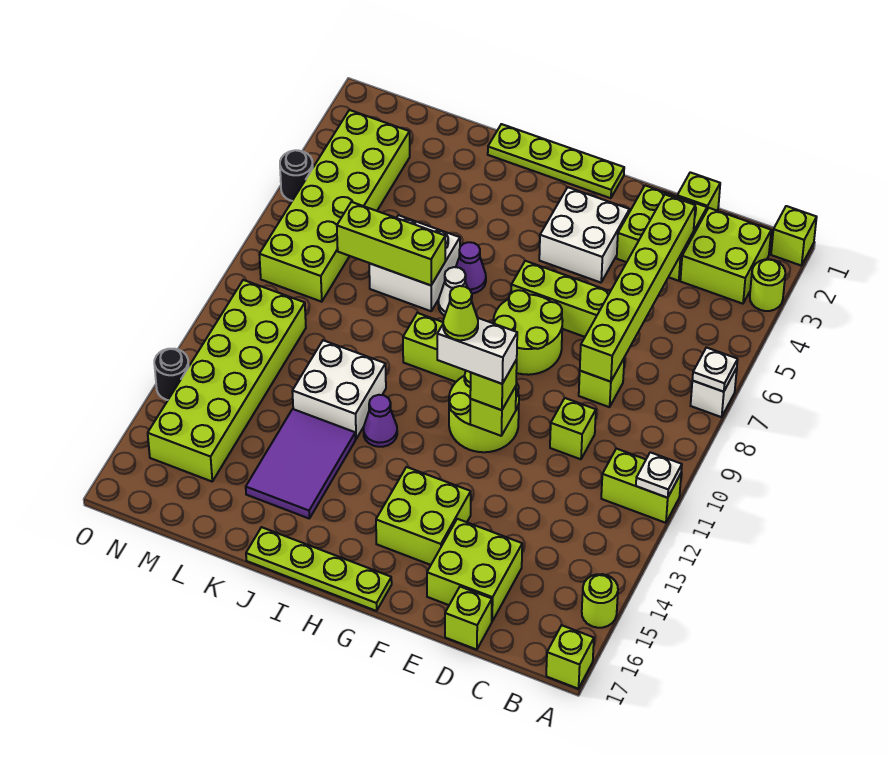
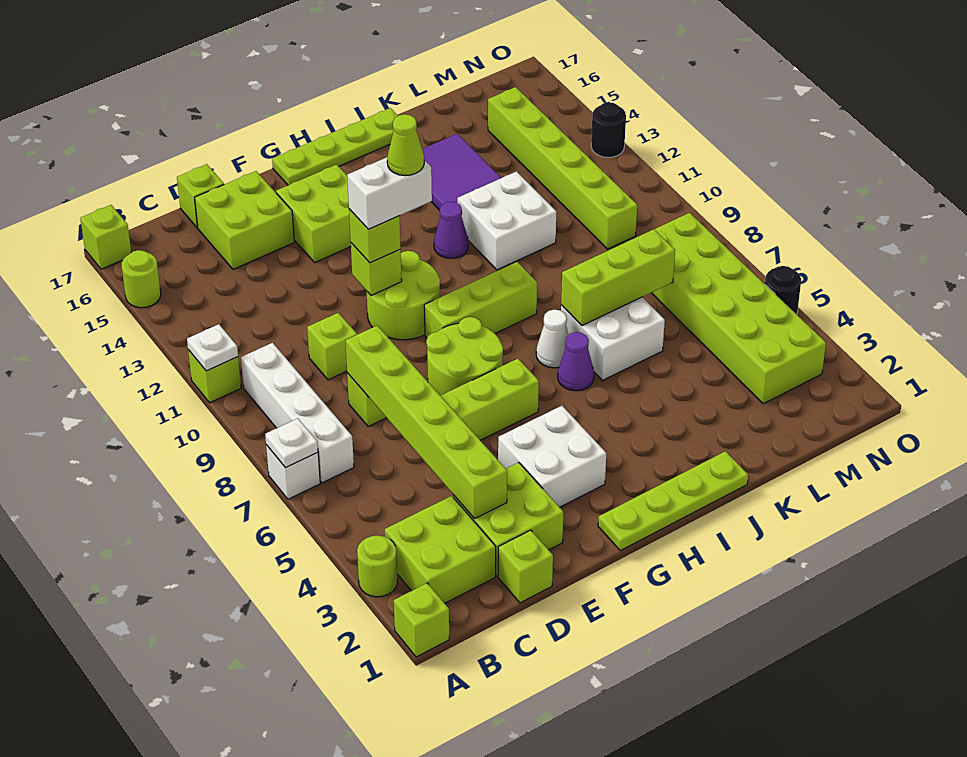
lime brick A11:B11 level 1 -> lime brick A11 level 1
none -> white brick B7:B10 level 1
lime brick M10:N15 level 1 -> lime brick M10:M15 level 1

